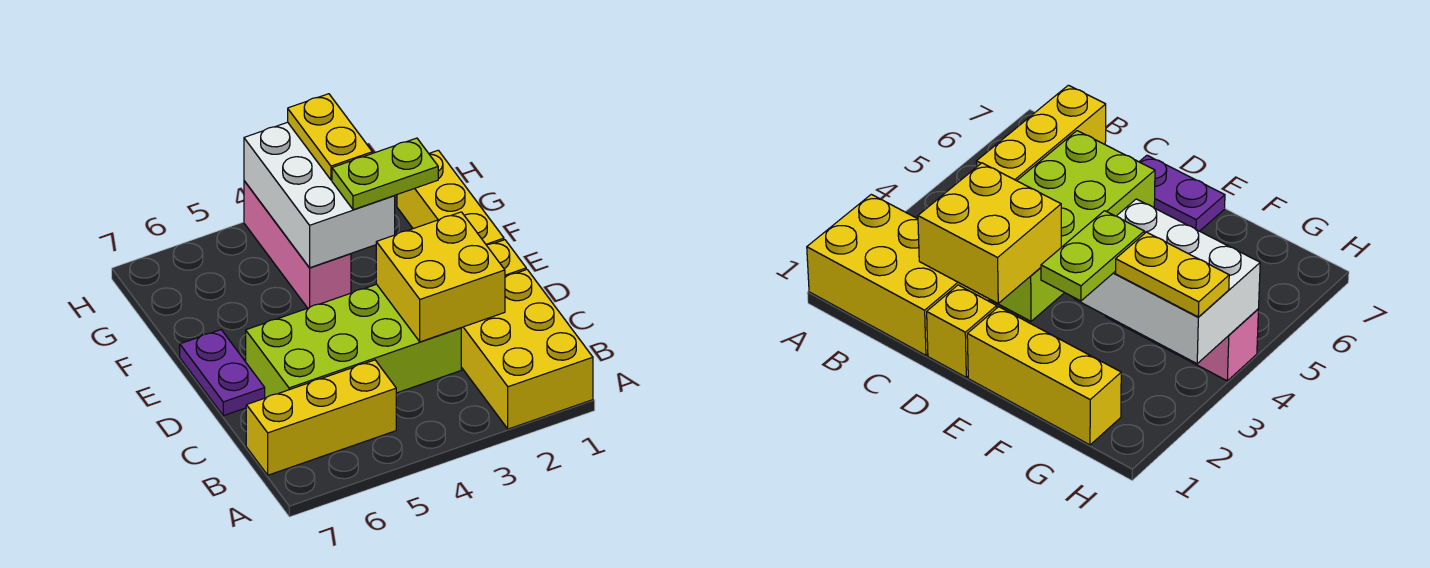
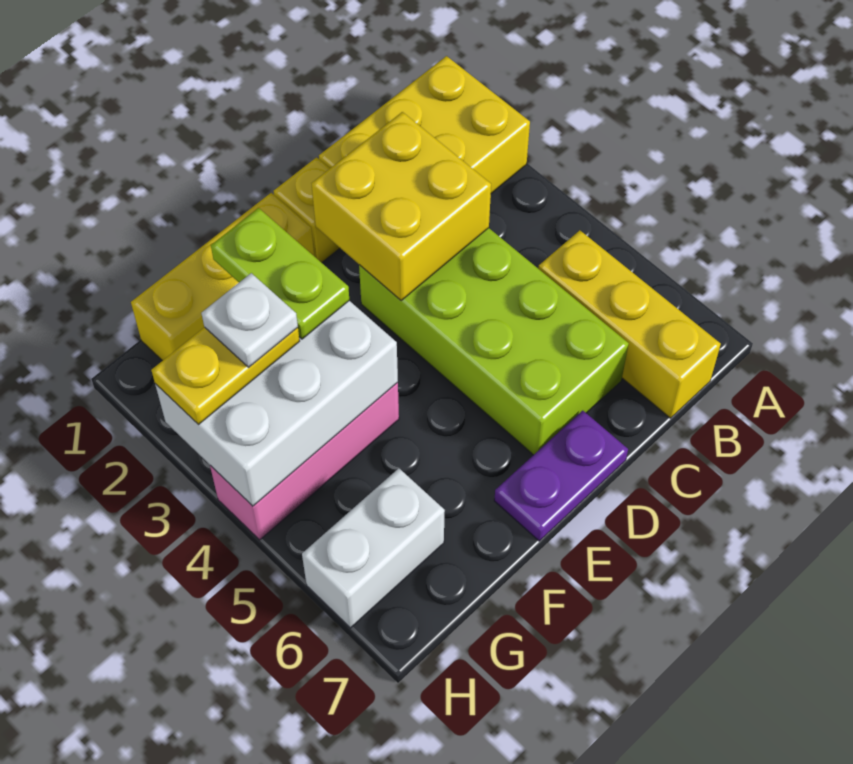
none -> white plate G3 level 4
none -> white brick G6:H6 level 1

